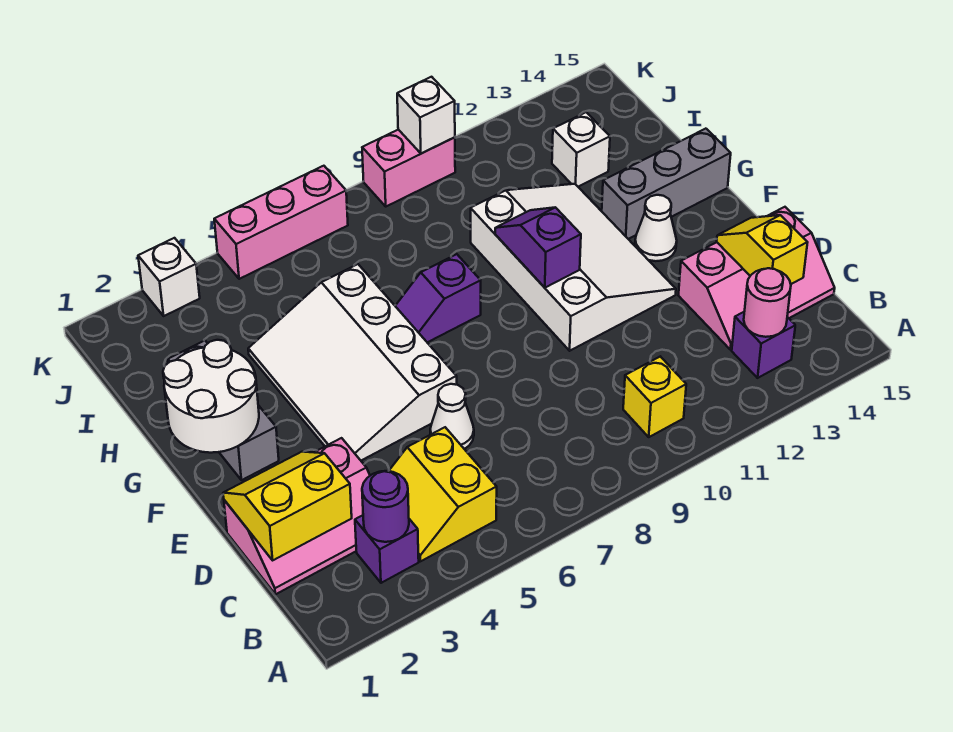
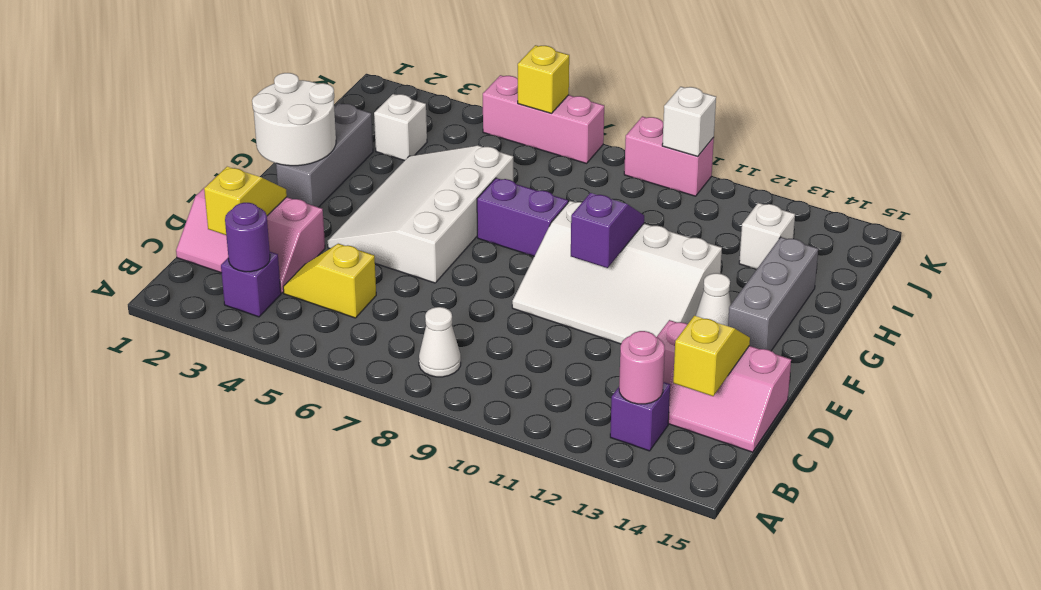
yellow slope B4:C5 level 1 top 5 -> yellow slope C4:C5 level 1 top 5
yellow brick B10 level 1 -> yellow brick K6 level 2
yellow slope C1:D2 level 2 top C -> yellow slope C2:D2 level 2 top C
white cone D6 level 1 -> white cone B8 level 1
white slope E10:H12 level 1 top 10 -> white slope E9:G12 level 1 top G
purple slope G7:G8 level 1 top 8 -> purple brick G7:G8 level 1
grey brick G13:G15 level 1 -> grey brick F14:H14 level 1
white brick K3 level 1 -> white brick I3 level 1

